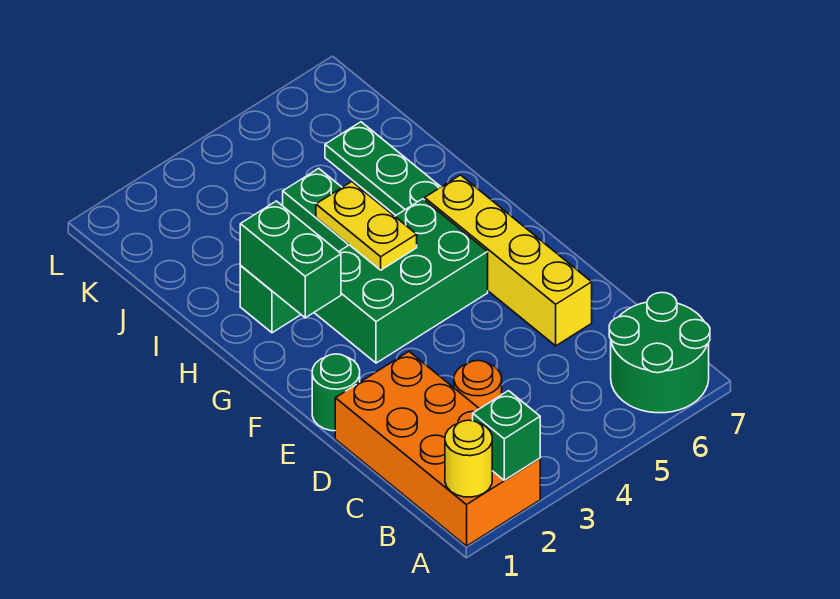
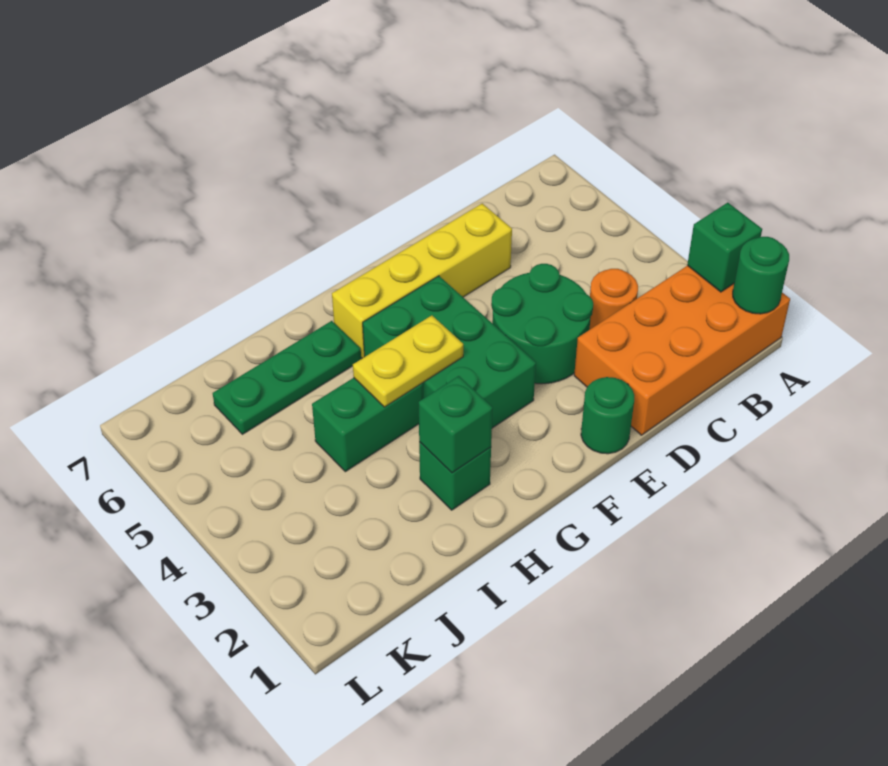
yellow round brick A1 level 2 -> green round brick A1 level 2
green round brick A6:B7 level 1 -> green round brick D3:E4 level 1
green brick G2:H2 level 2 -> green brick H2 level 2

